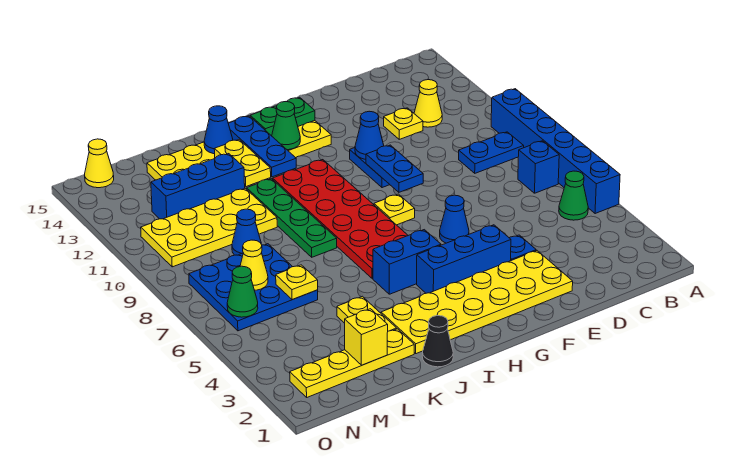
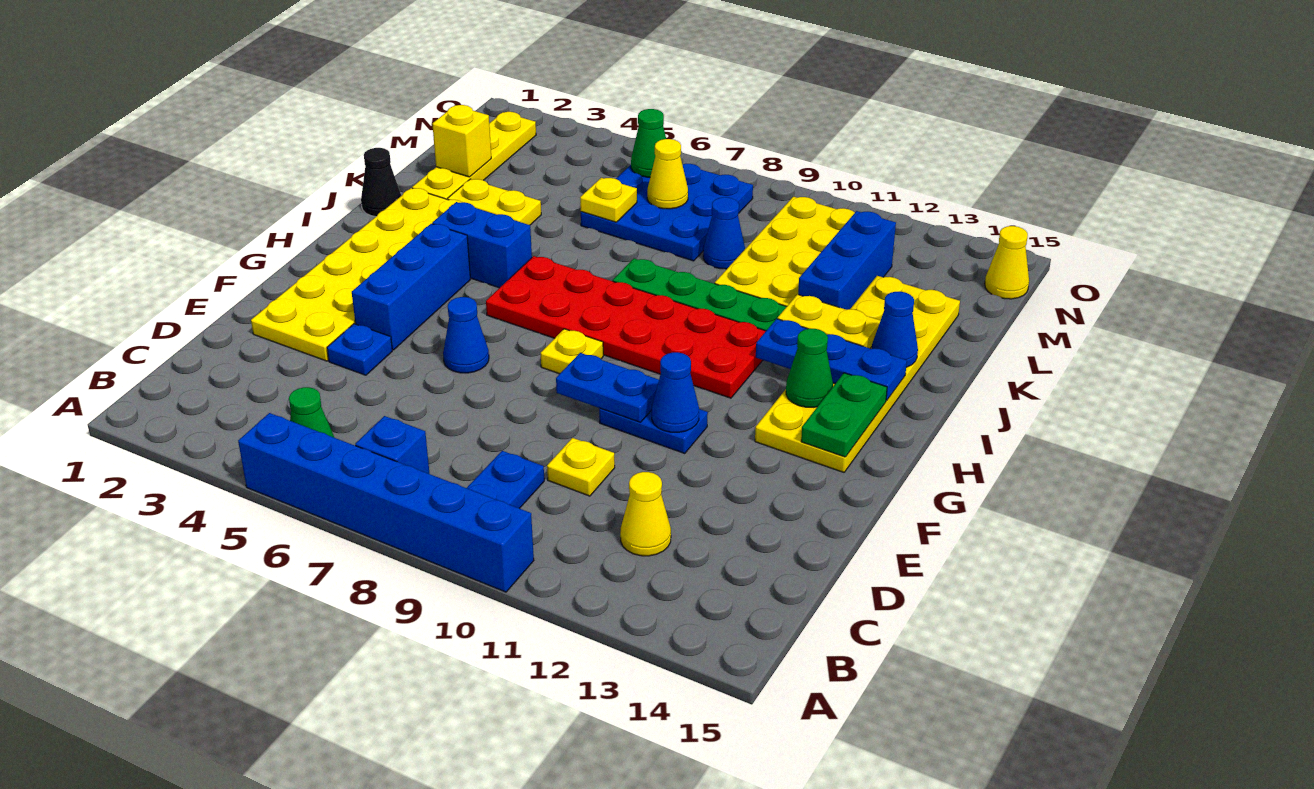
yellow plate D12 level 1 -> yellow plate D10 level 1
blue brick H5:I5 level 1 -> blue brick I4:I5 level 1

